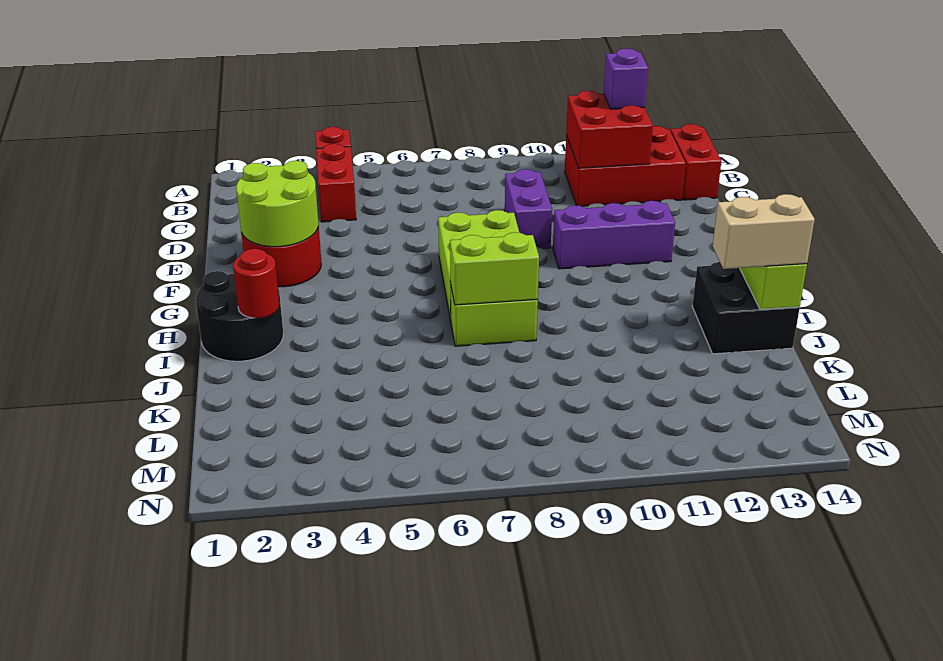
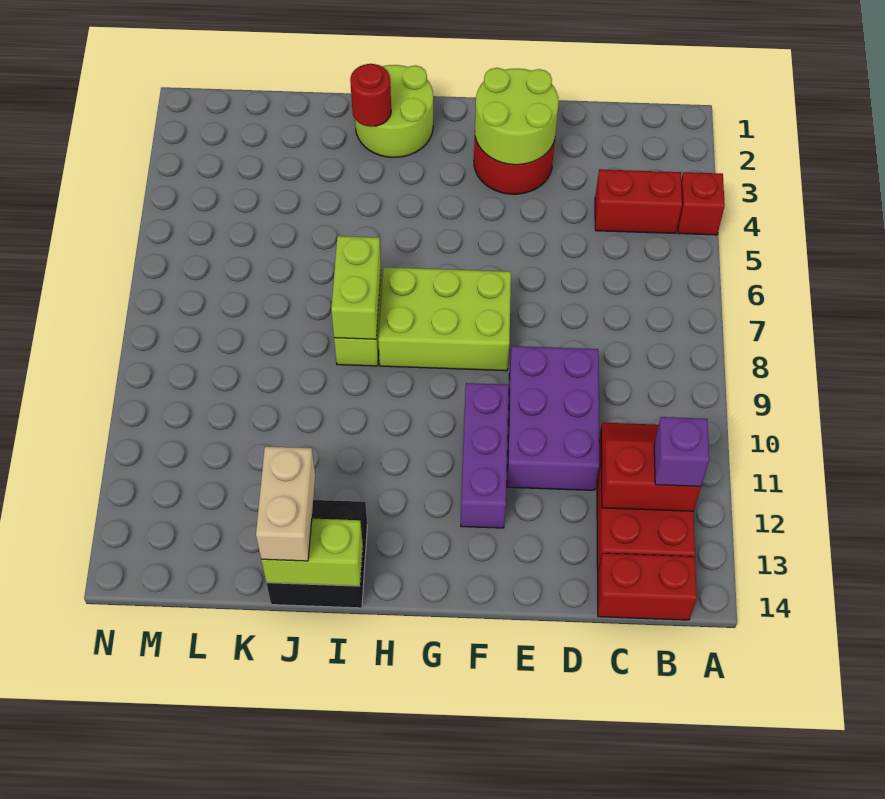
red brick B11:C12 level 2 -> red slope B11:C12 level 2 top 12
purple brick D9:E9 level 1 -> purple brick D9:E11 level 1
black round brick H1:I2 level 1 -> lime round brick H1:I2 level 1

